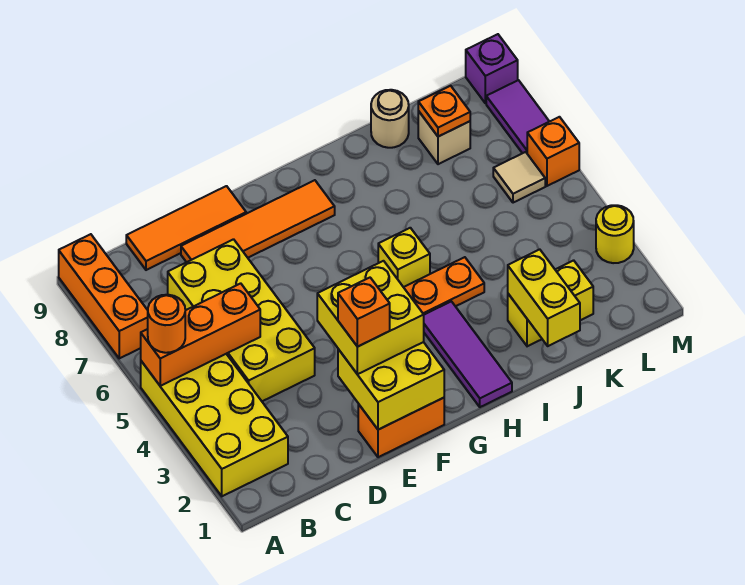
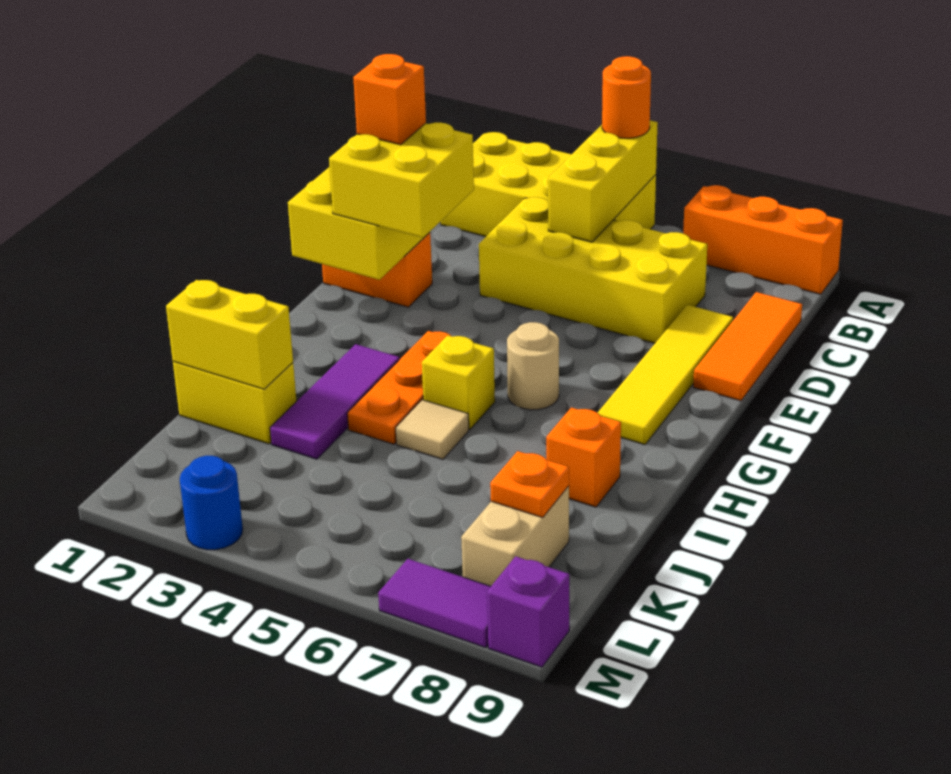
orange brick A5:C5 level 2 -> yellow brick A5:C5 level 2
orange tile D8:G8 level 1 -> yellow tile D8:G8 level 1
orange brick E1:F1 level 1 -> orange brick E1:E2 level 1
purple tile H1:H3 level 1 -> purple tile H3:J3 level 1
yellow brick J2:K2 level 1 -> yellow brick J1:J2 level 1
tan round brick J9 level 1 -> tan round brick G6 level 1
tan brick K8 level 1 -> tan brick K8:L8 level 1
tan tile L6 level 1 -> tan tile I5 level 1
yellow round brick M3 level 1 -> blue round brick M3 level 1
orange brick M6 level 1 -> orange brick I8 level 1

